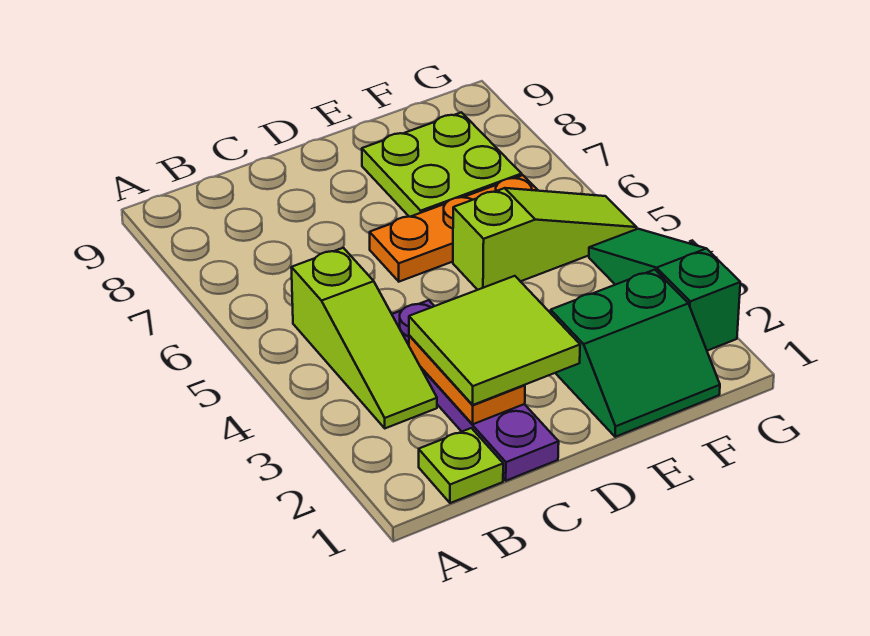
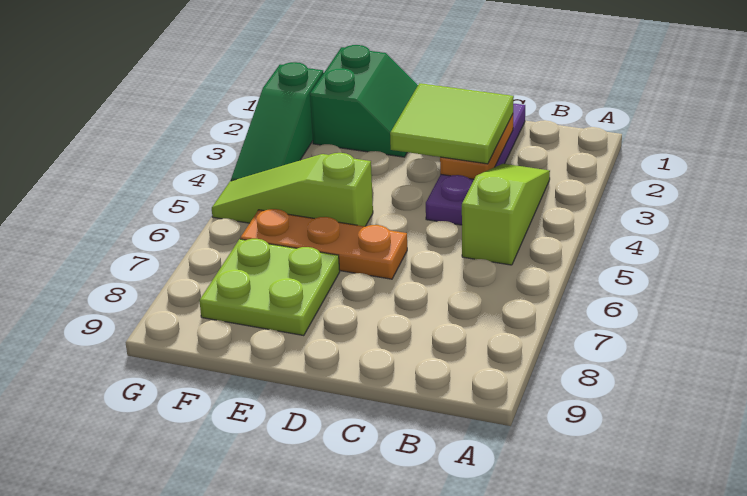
lime plate B1 level 1 -> none
green slope E1:F2 level 1 top 2 -> green slope E1:F2 level 1 top F

